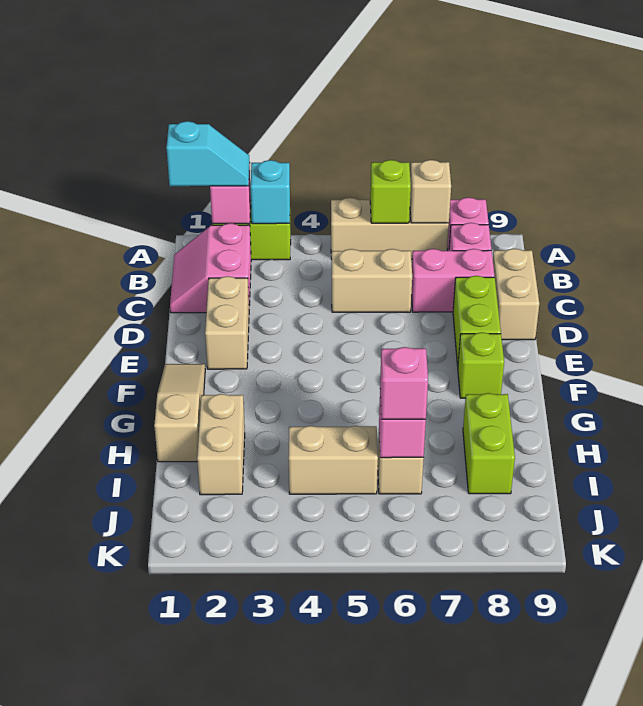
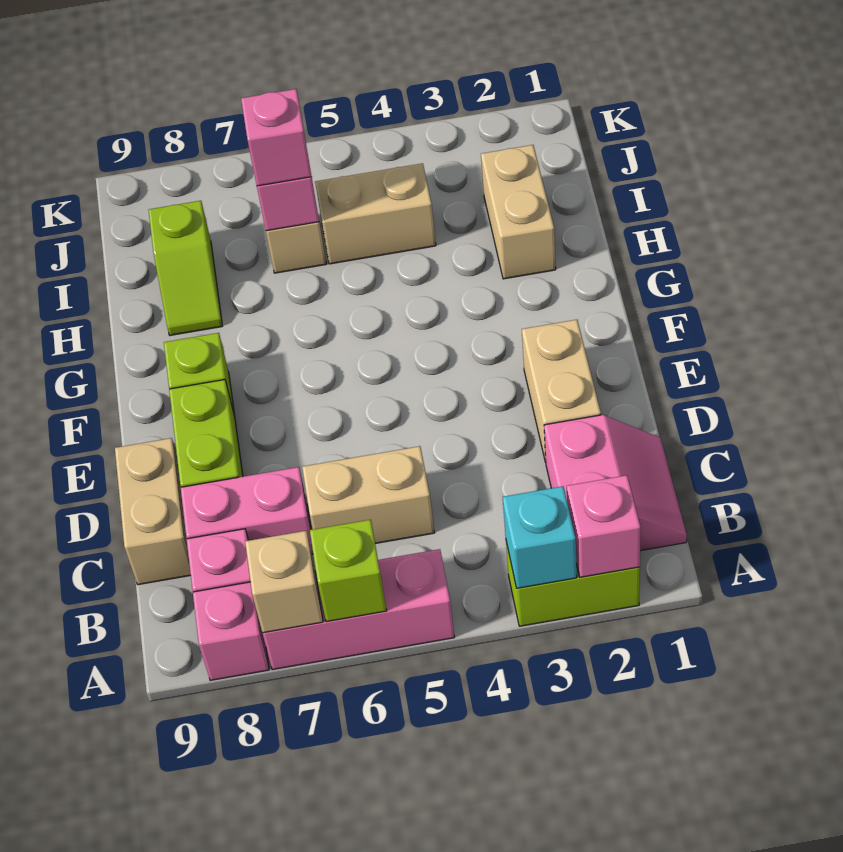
cyan slope A1:A2 level 3 top 1 -> none
tan brick A5:A7 level 1 -> pink brick A5:A7 level 1
tan slope F1:H1 level 1 top H -> none
lime brick H8:I8 level 1 -> lime slope H8:I8 level 1 top I

